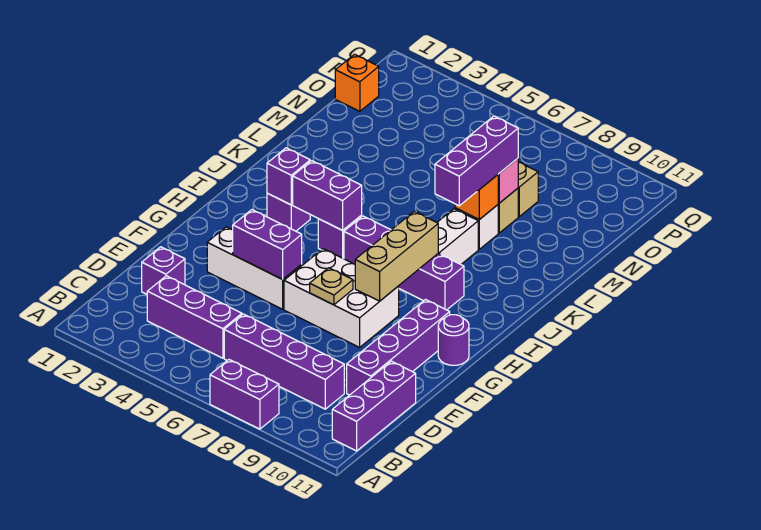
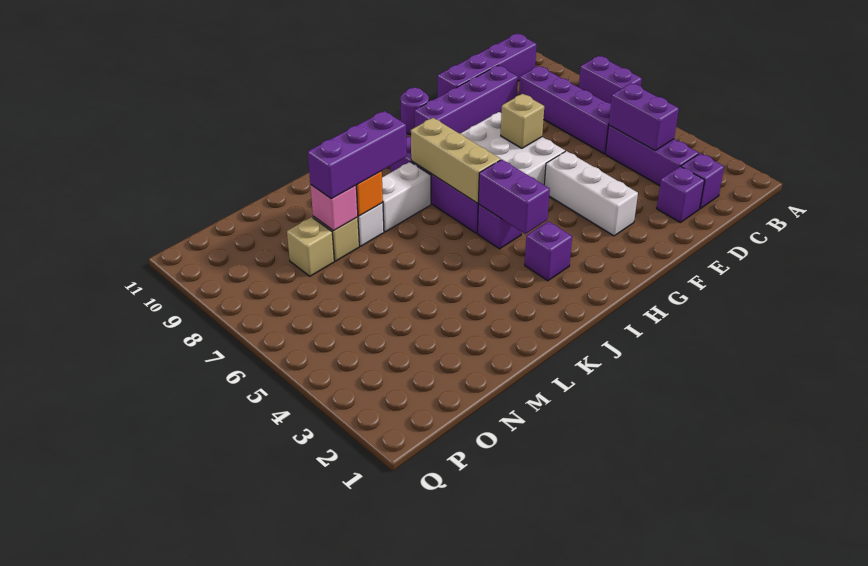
purple brick B11:D11 level 1 -> purple brick B11:E11 level 1
purple brick F4:F5 level 2 -> purple brick C4:C5 level 2
tan plate F7 level 2 -> tan brick F7 level 2
tan brick G8:I8 level 2 -> tan brick I6:I8 level 2
purple brick I3 level 2 -> purple brick C2 level 1
orange brick O1 level 1 -> none

